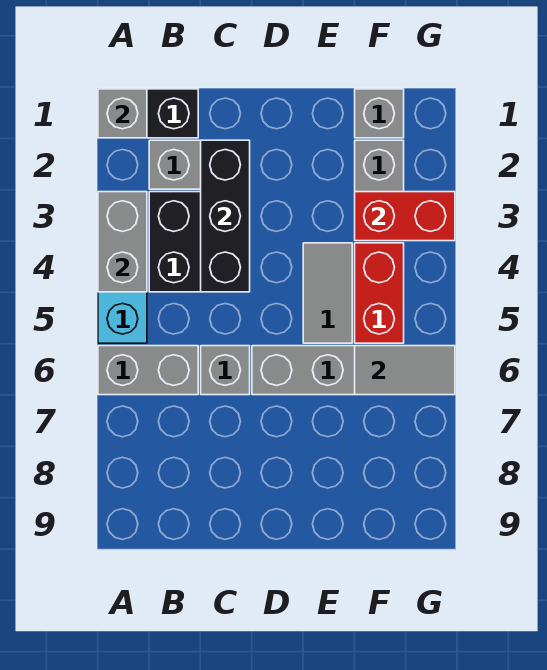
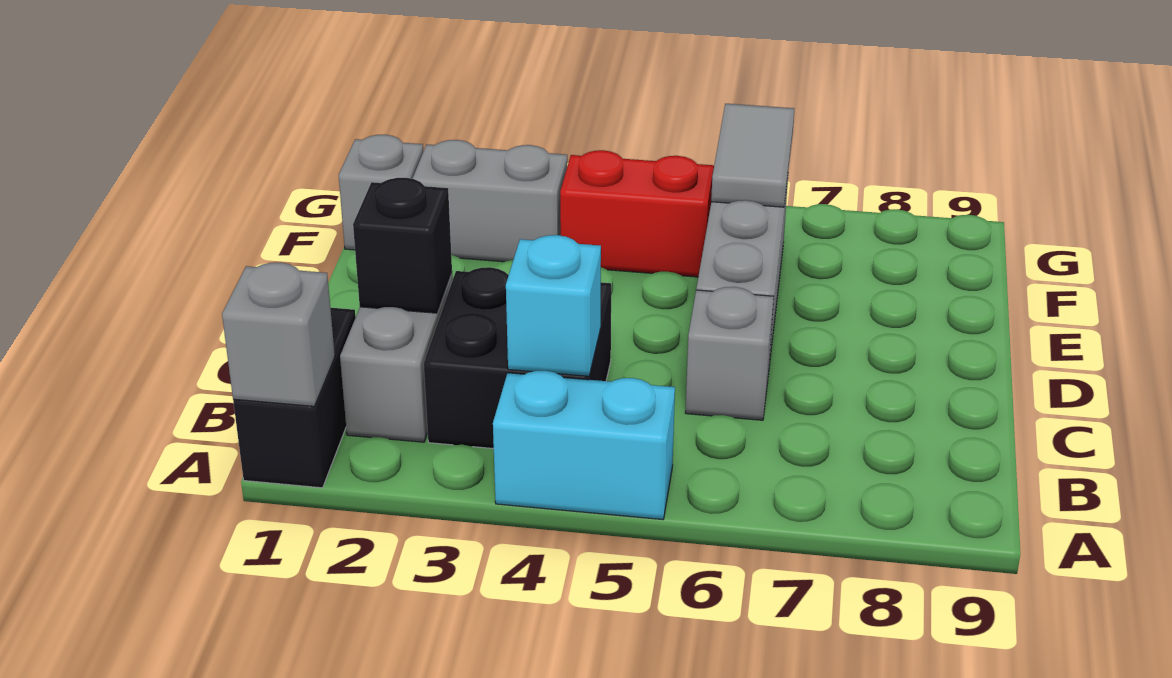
grey brick A3:A4 level 2 -> none
grey brick A6:B6 level 1 -> none
none -> cyan brick B4 level 2
black brick C2:C4 level 2 -> black brick C2 level 2
grey tile E4:E5 level 1 -> none
red brick F3:G3 level 2 -> none

